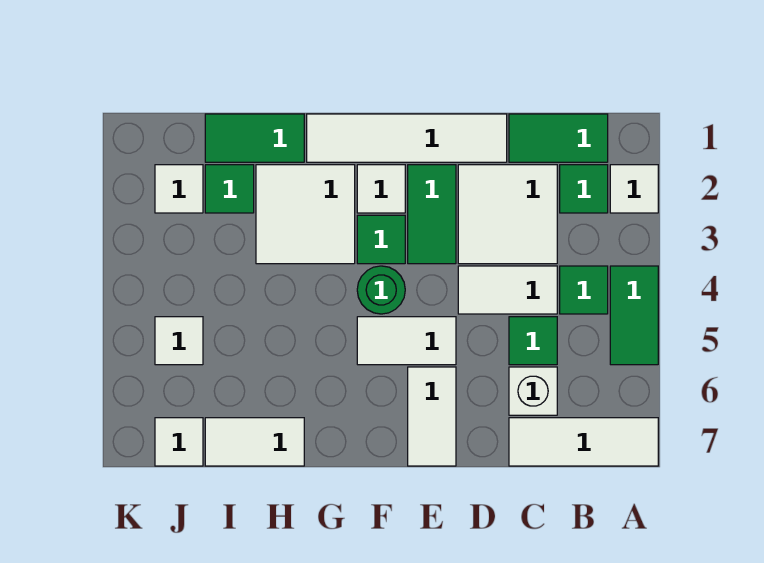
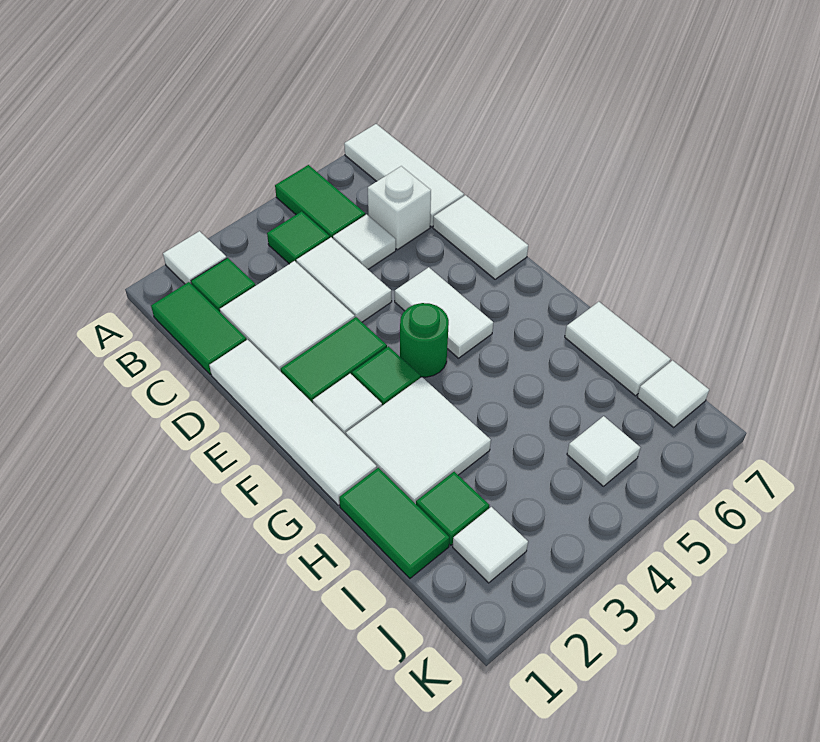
green tile A4:A5 level 1 -> green tile A5:B5 level 1
green tile C5 level 1 -> white tile C5 level 1
white tile E6:E7 level 1 -> white tile D7:E7 level 1

